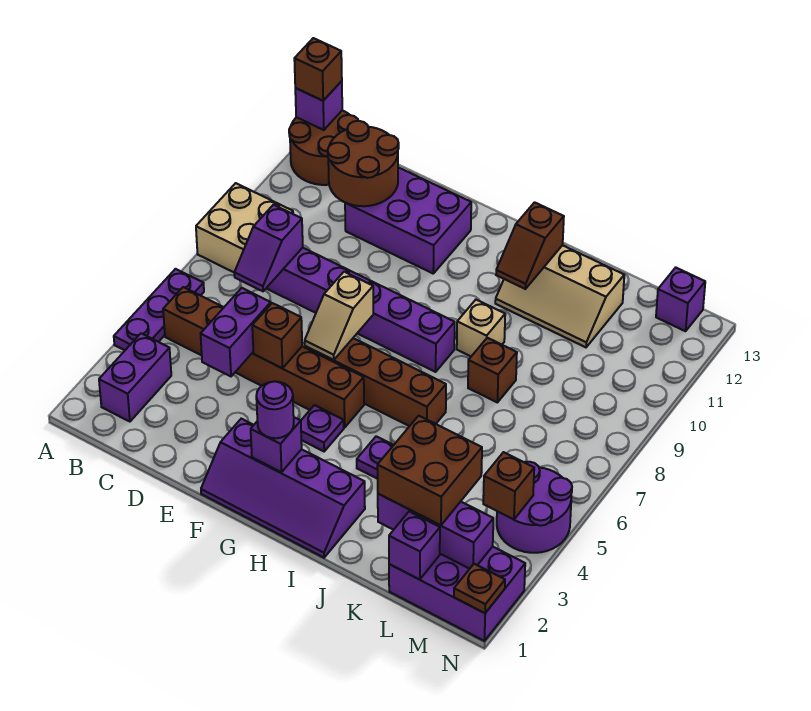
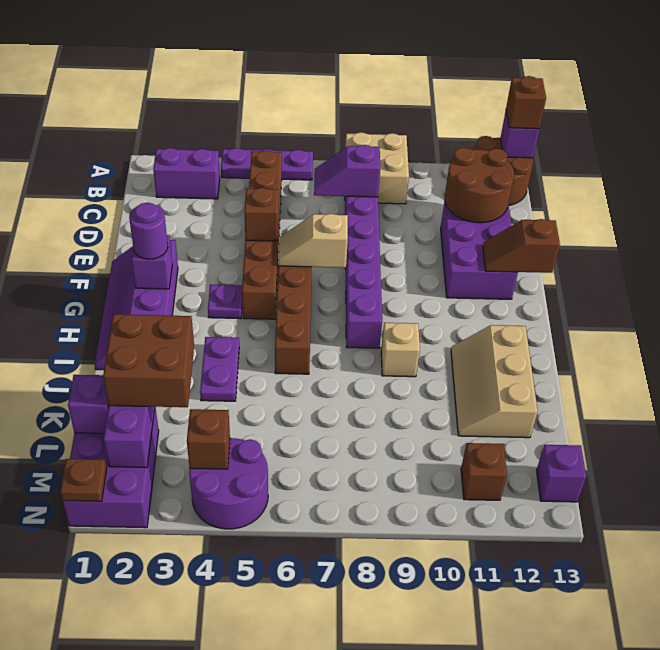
purple brick D4:D5 level 2 -> none
brown slope I11:I12 level 2 top 12 -> brown slope F12:F13 level 2 top 13
brown brick J8 level 1 -> brown brick M11 level 1

